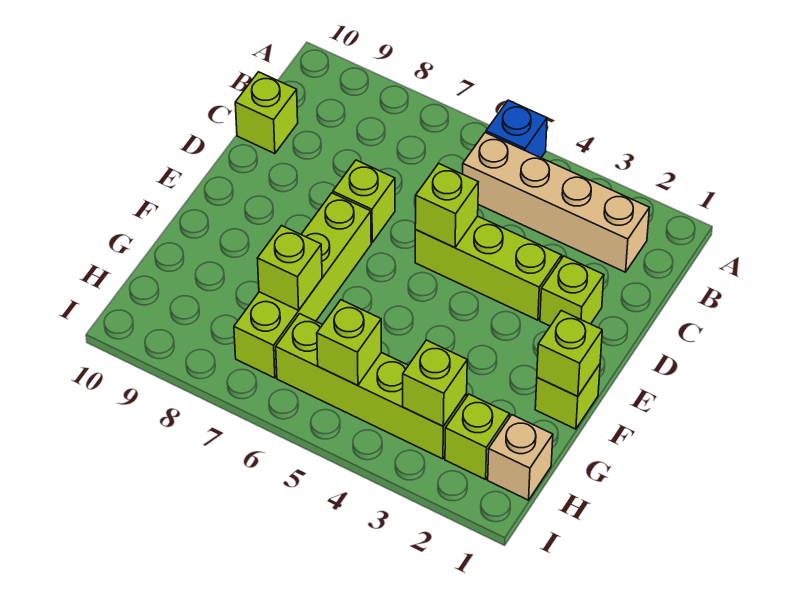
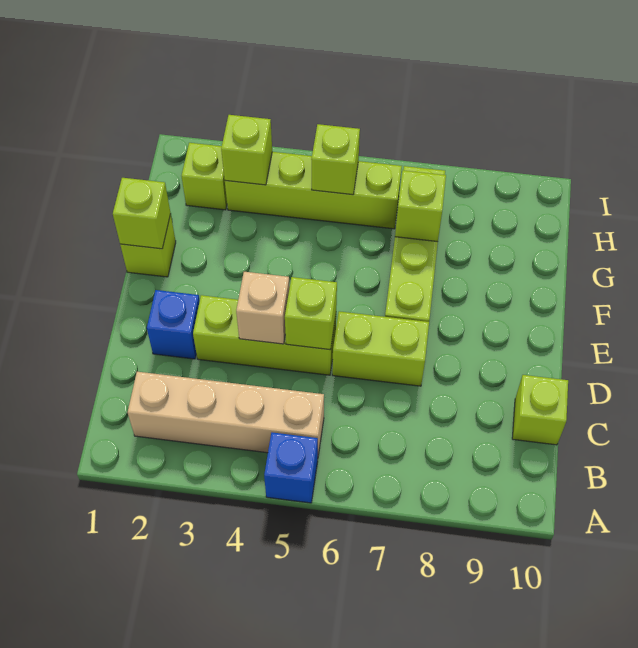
lime brick D2 level 1 -> blue brick D2 level 1
lime brick D7 level 1 -> lime brick D6:D7 level 1
tan brick H1 level 1 -> tan brick D4 level 2

